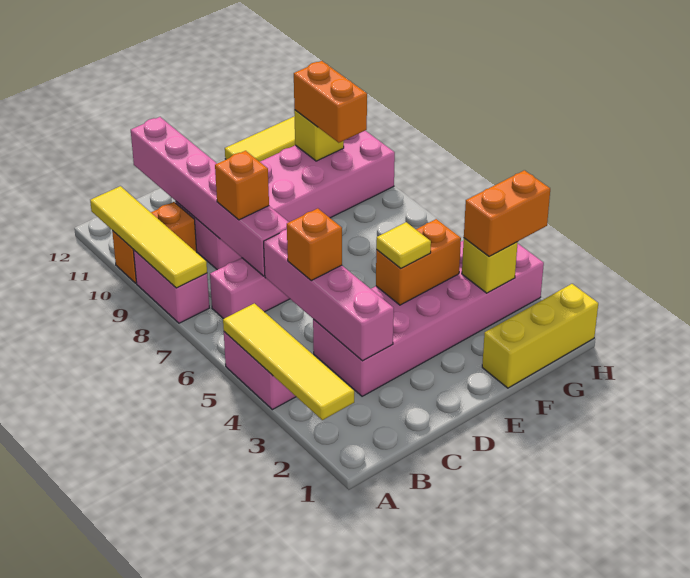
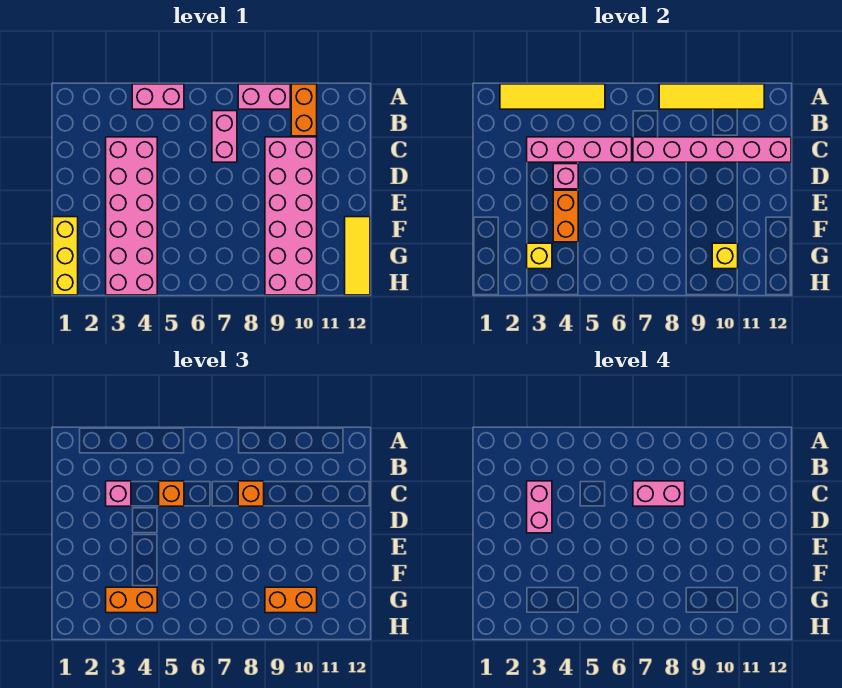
none -> pink brick C3 level 3
none -> pink brick C3:D3 level 4
none -> pink brick C7:C8 level 4
none -> pink brick D4 level 2
yellow tile E4 level 3 -> none
orange brick G3:H3 level 3 -> orange brick G3:G4 level 3

